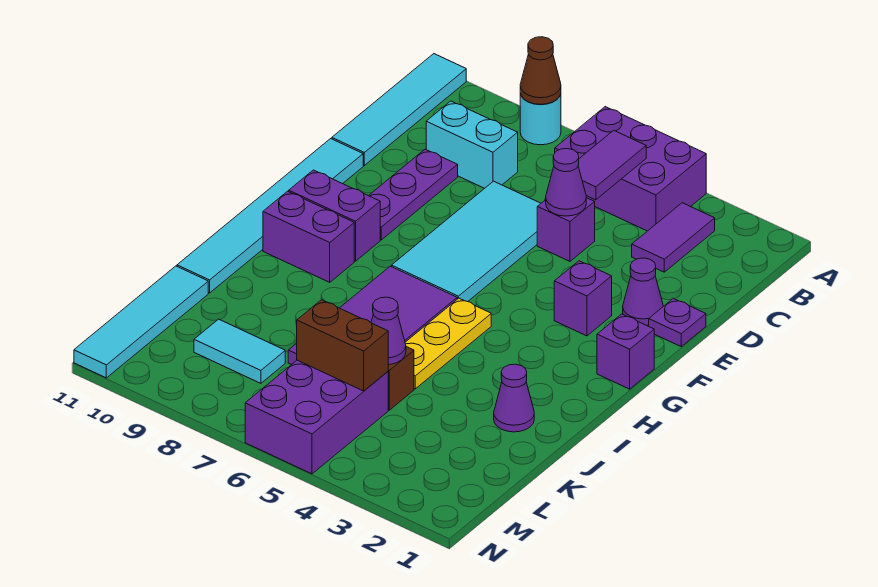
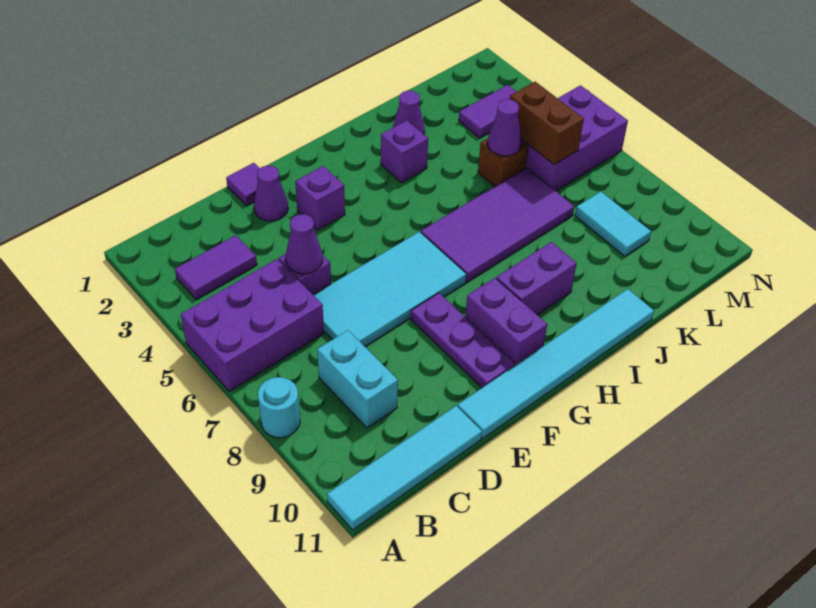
purple brick A4:B6 level 1 -> purple brick A5:C6 level 1
brown cone A8 level 2 -> none
purple tile B5:C5 level 2 -> purple tile L3:M3 level 1
purple plate D9:F9 level 1 -> purple plate F8:F10 level 1
purple plate E1 level 1 -> purple tile E1 level 1
purple brick G1 level 1 -> purple brick I3 level 1
yellow plate H5:J5 level 1 -> none
purple brick H9:H10 level 1 -> purple brick H9:I9 level 1
cyan tile K11:N11 level 1 -> none

